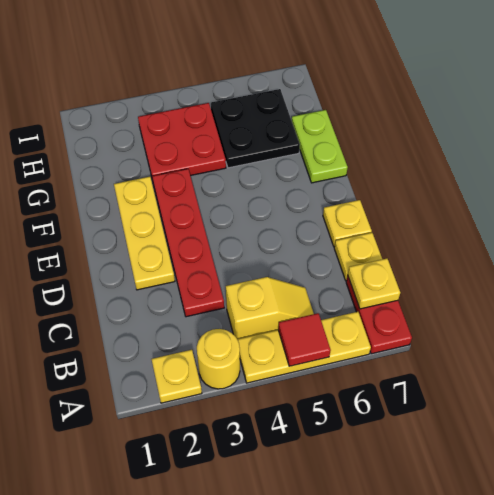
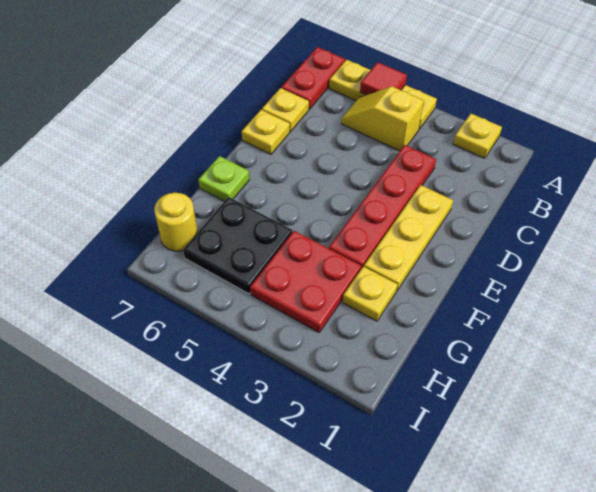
yellow round brick A3 level 1 -> yellow round brick H7 level 1
yellow plate B7 level 2 -> yellow plate G2 level 1
lime plate F7:G7 level 1 -> lime plate F7 level 1

